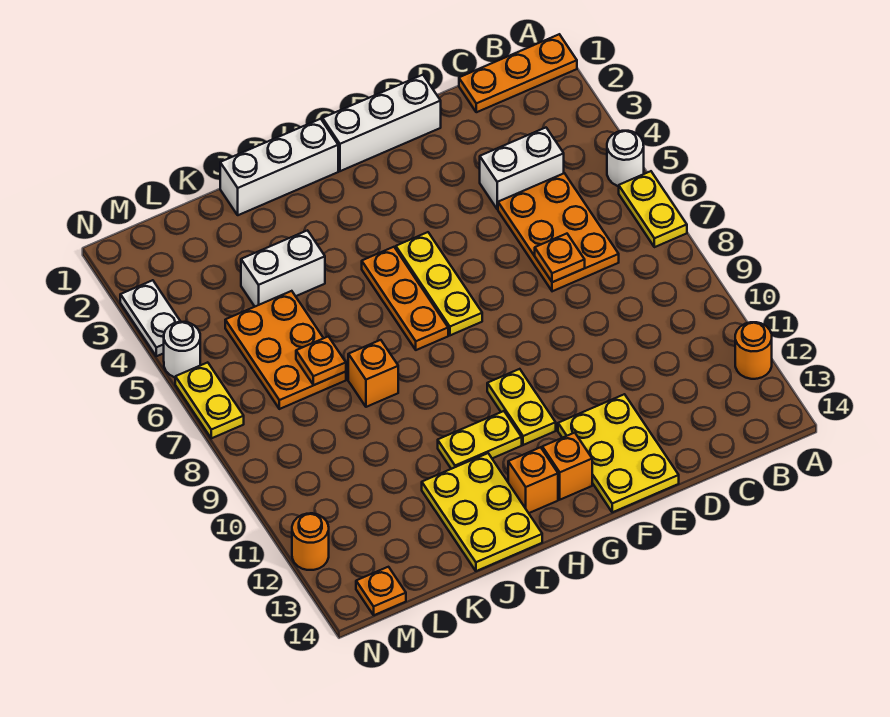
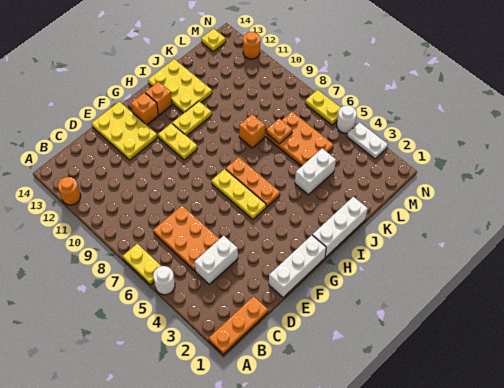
orange plate D7 level 2 -> none
orange plate M14 level 1 -> yellow plate M14 level 1

